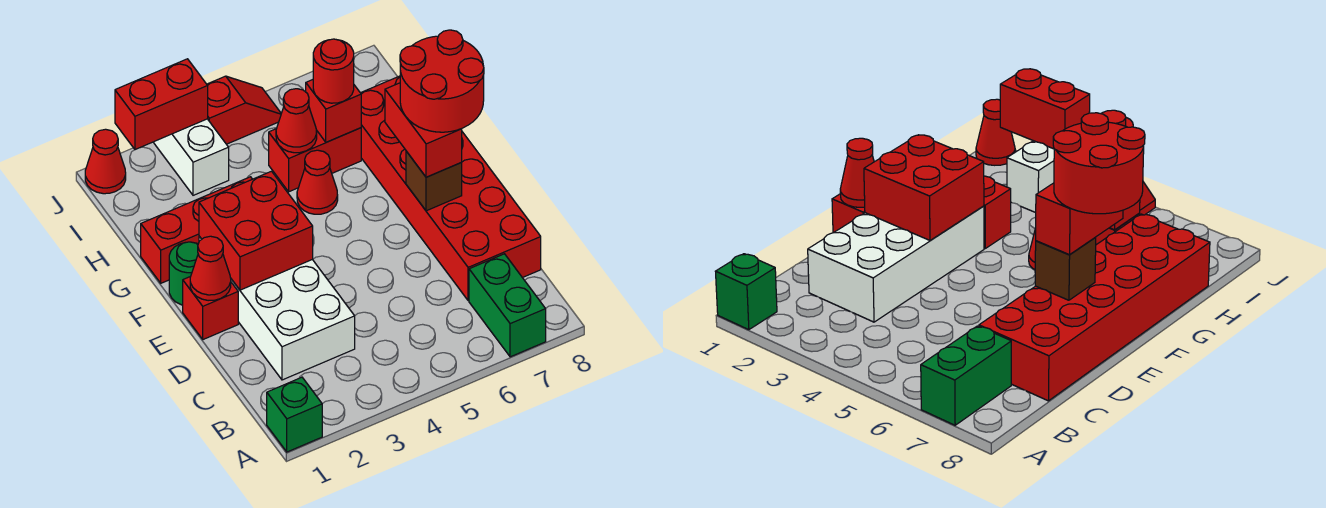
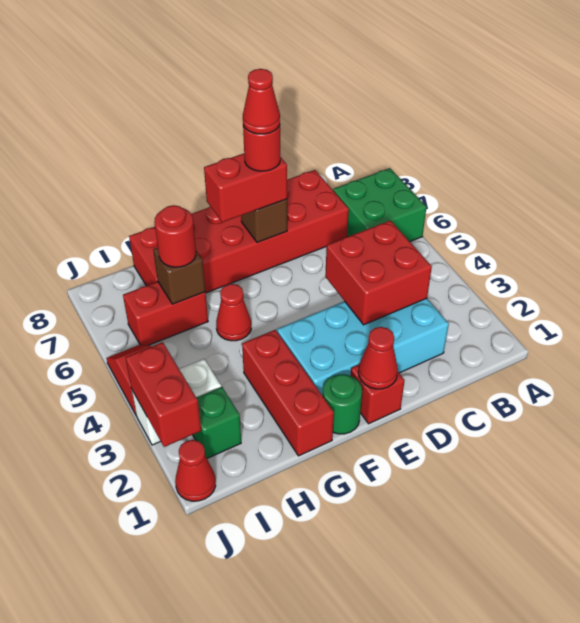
green brick A1 level 1 -> green brick I2 level 1
green brick A7:B7 level 1 -> green brick A6:B7 level 1
white brick C2:F3 level 1 -> cyan brick C2:F3 level 1
red brick E2:F3 level 2 -> red brick C3:D4 level 2
red round brick E7:F8 level 4 -> red round brick E7 level 4
red brick H5:H6 level 1 -> red brick H6:I6 level 1
red cone H5 level 2 -> red cone E7 level 5
red brick H6 level 2 -> brown brick H6 level 2

